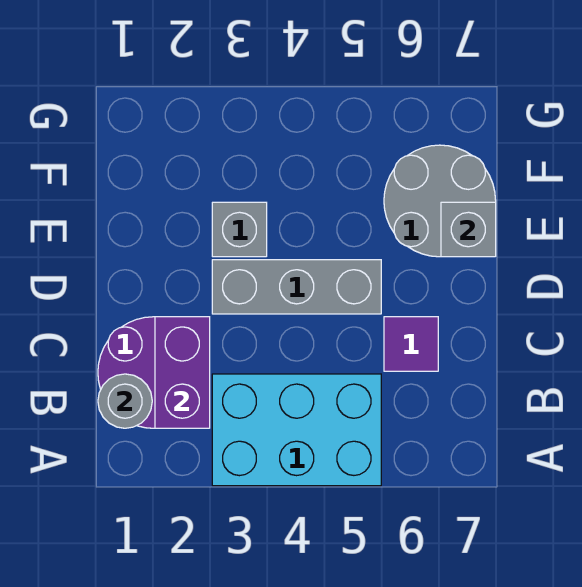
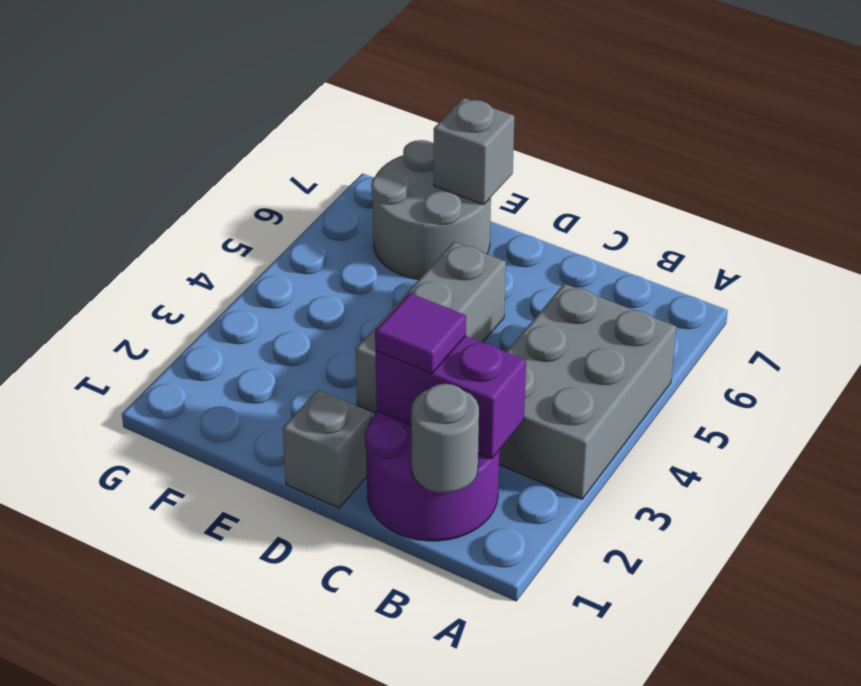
cyan brick A3:B5 level 1 -> grey brick A3:B5 level 1
purple tile C6 level 1 -> purple tile C2 level 3
grey brick E3 level 1 -> grey brick D1 level 1

